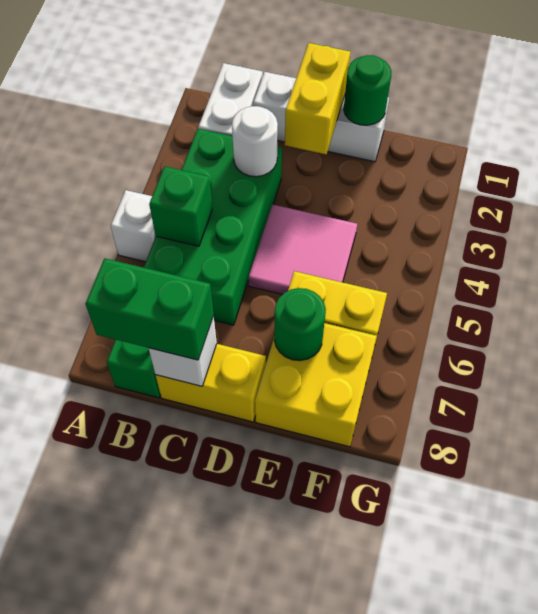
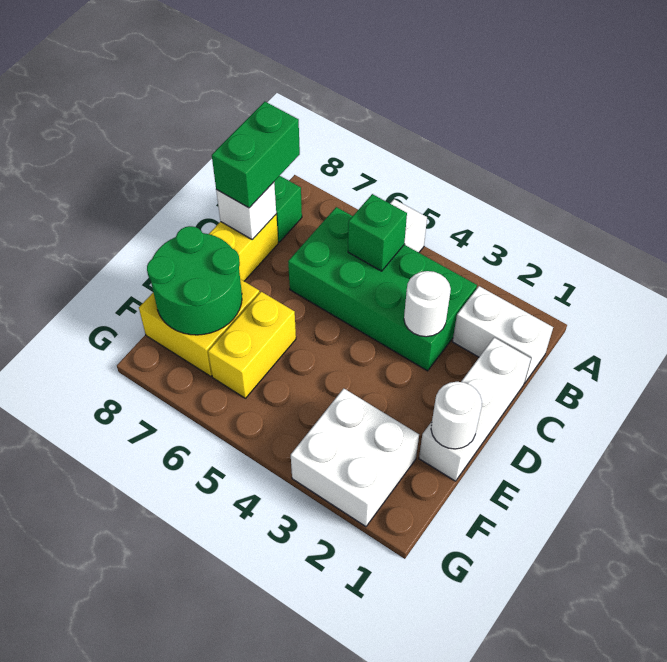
yellow brick D1:D2 level 2 -> none
pink tile D4:E5 level 1 -> none
green round brick E1 level 2 -> white round brick E1 level 2
green round brick E7 level 2 -> green round brick E7:F8 level 2
none -> white brick F2:G3 level 1

